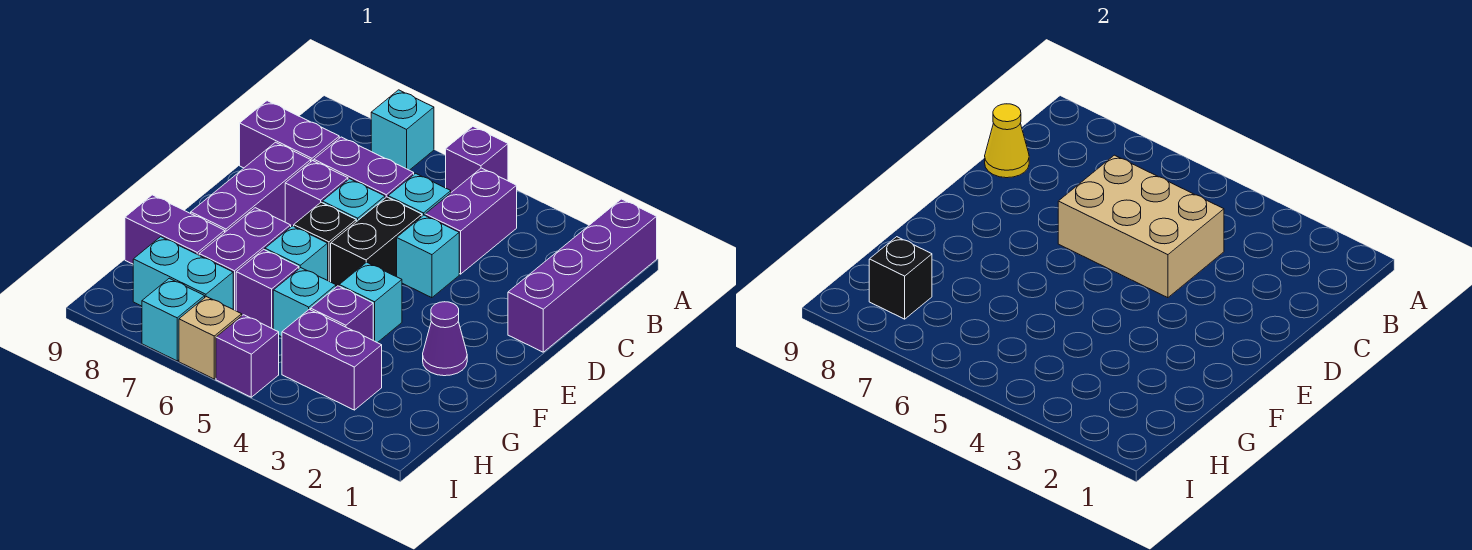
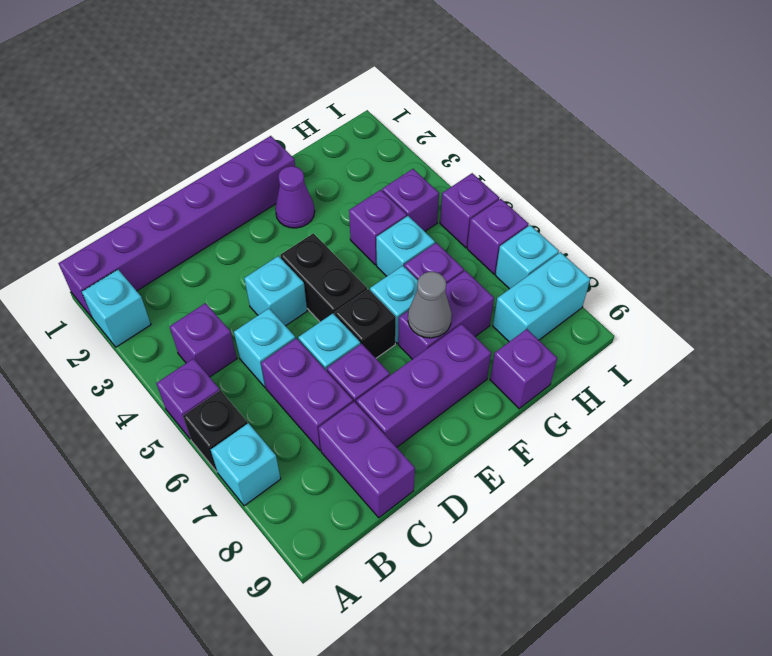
purple brick A1:D1 level 1 -> purple brick A1:F1 level 1
purple brick B4:C4 level 1 -> purple brick B4 level 1
tan brick C4:D6 level 2 -> none
yellow cone C9 level 2 -> none
black brick D5:E5 level 1 -> black brick E4:E5 level 1
cyan brick F4 level 1 -> cyan brick A2 level 1
none -> grey cone F7 level 2
purple brick G8:G9 level 1 -> purple brick G9 level 1
purple brick H3:H4 level 1 -> purple brick H4 level 1
cyan brick H7:H8 level 1 -> cyan brick H8:I8 level 1
black brick H8 level 2 -> black brick A6 level 1
tan brick I6 level 1 -> purple brick I6 level 1

